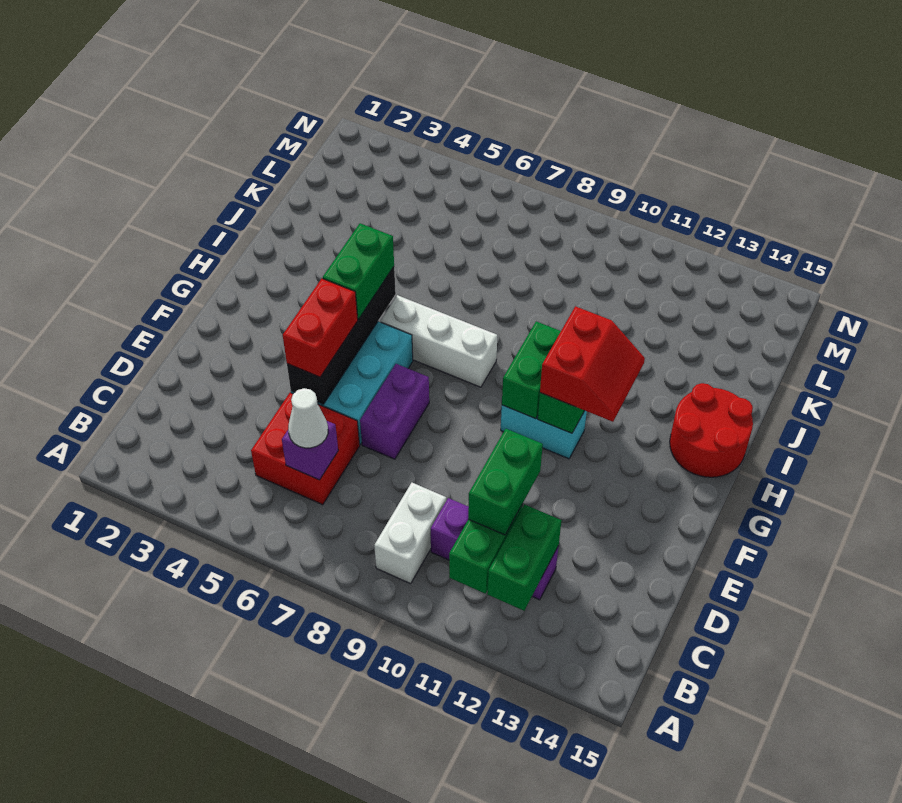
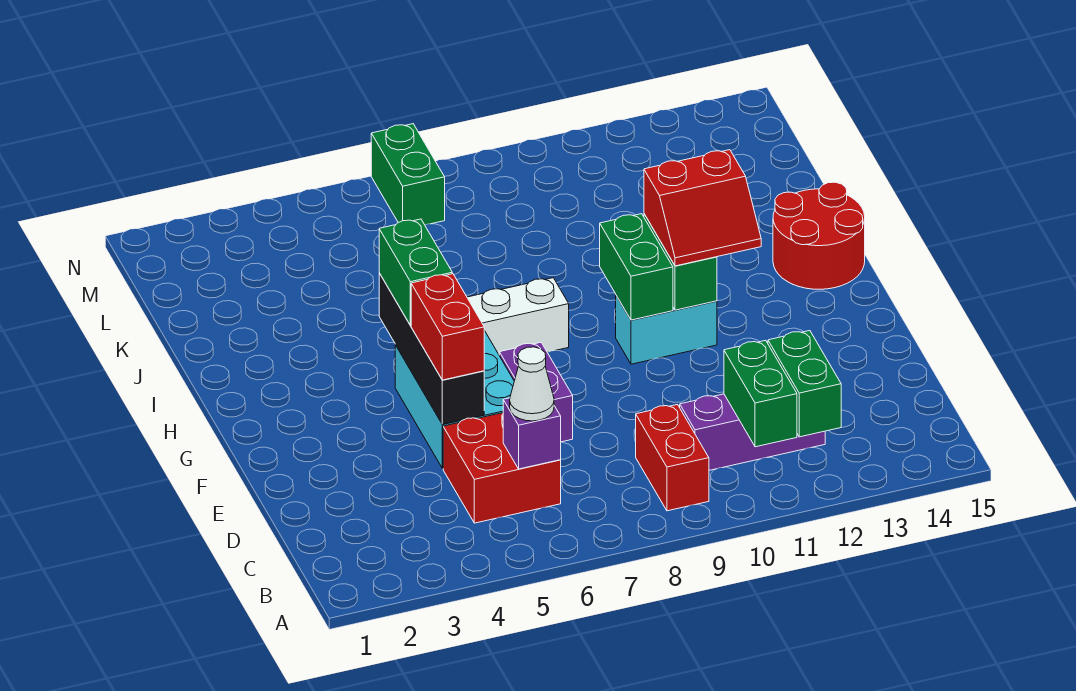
white brick B9:C9 level 1 -> red brick B9:C9 level 1
green brick C11:D11 level 3 -> green brick M7:N7 level 1
red slope G11:H12 level 3 top 11 -> red slope G11:H12 level 3 top H

